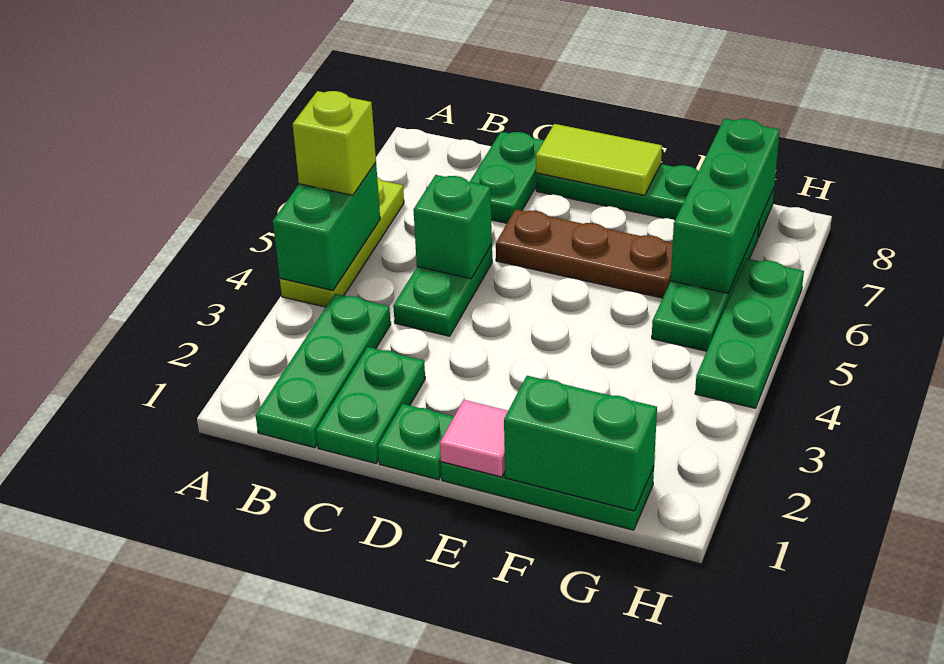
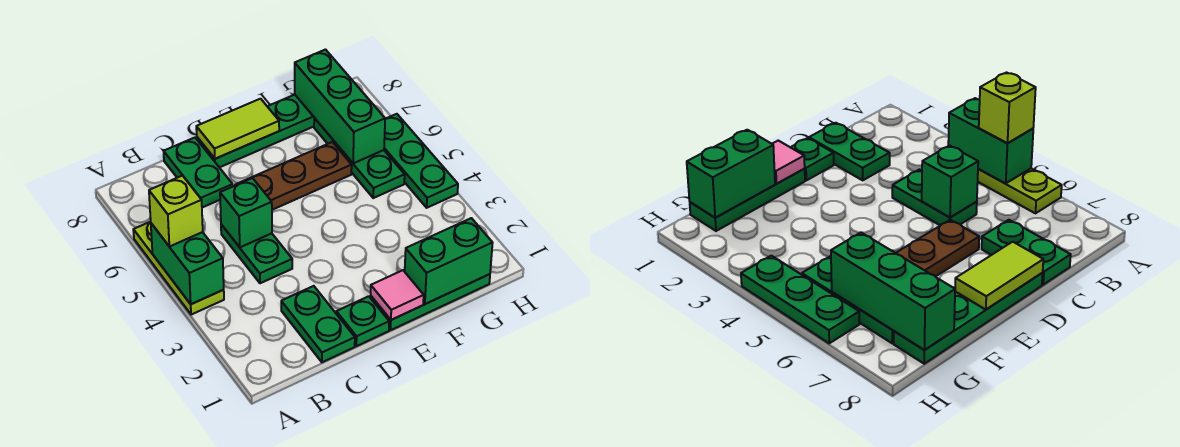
green plate B1:B3 level 1 -> none

